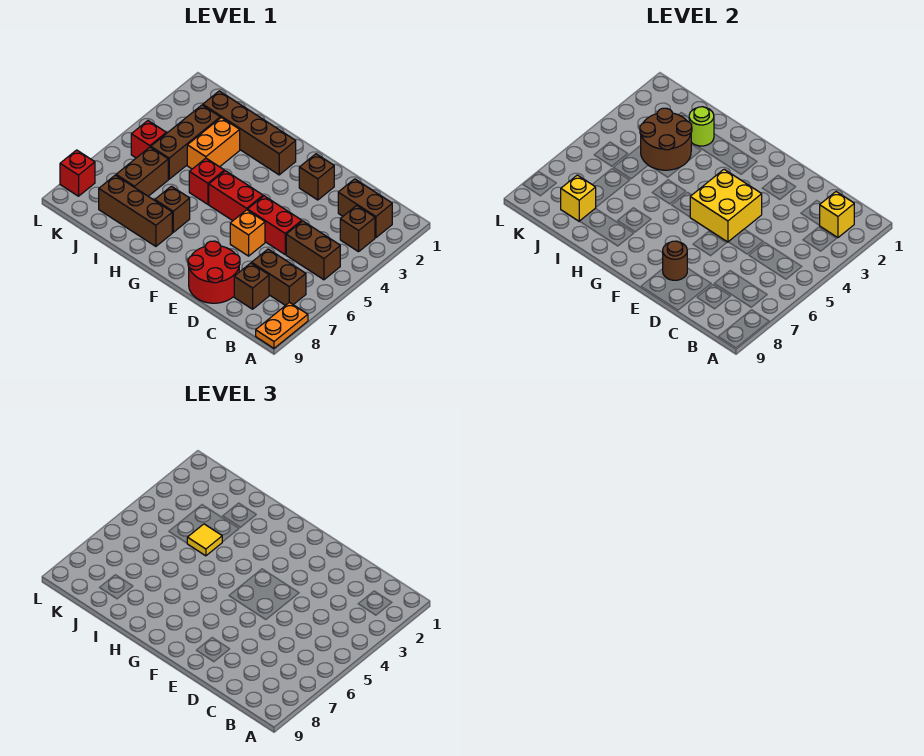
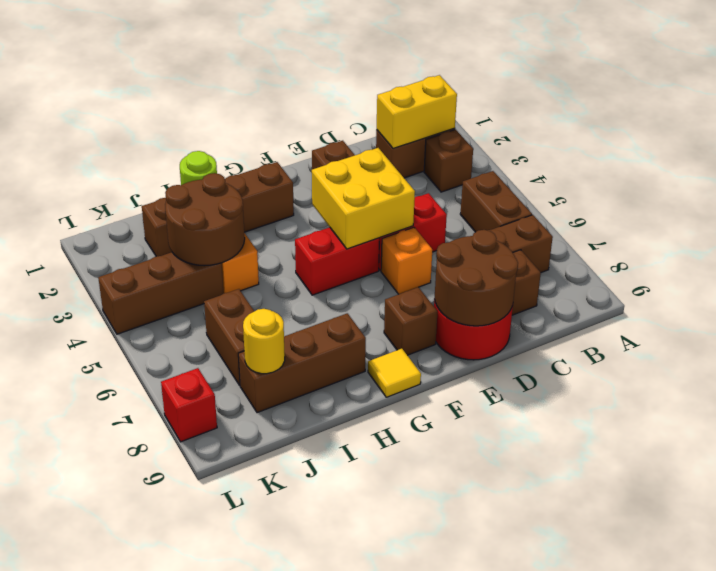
orange plate A8:A9 level 1 -> none
yellow brick B2 level 2 -> yellow brick B2:C2 level 2
brown brick B5:C5 level 1 -> brown brick B5:B6 level 1
brown round brick E8 level 2 -> brown round brick D8:E9 level 2
red brick H5 level 1 -> none
brown brick H7 level 1 -> brown brick F8 level 1
yellow tile I4 level 3 -> yellow tile G9 level 1
brown brick J3:J5 level 1 -> brown brick J4:L4 level 1
yellow brick J8 level 2 -> yellow round brick J8 level 2
red brick K5 level 1 -> none

